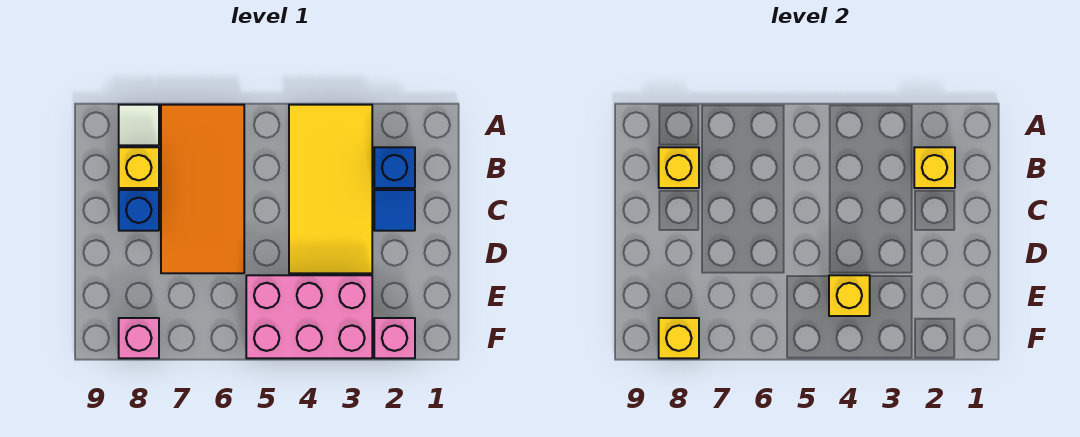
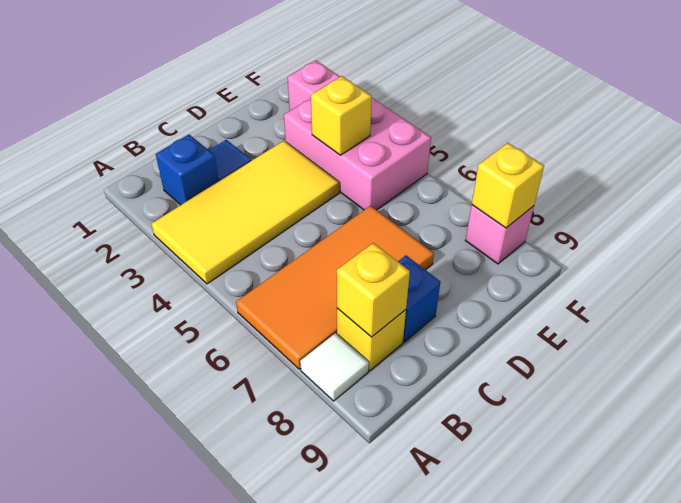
yellow brick B2 level 2 -> none

